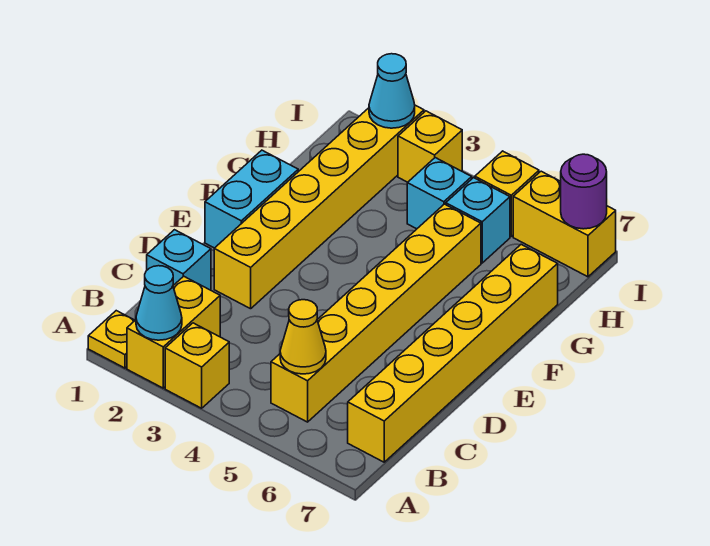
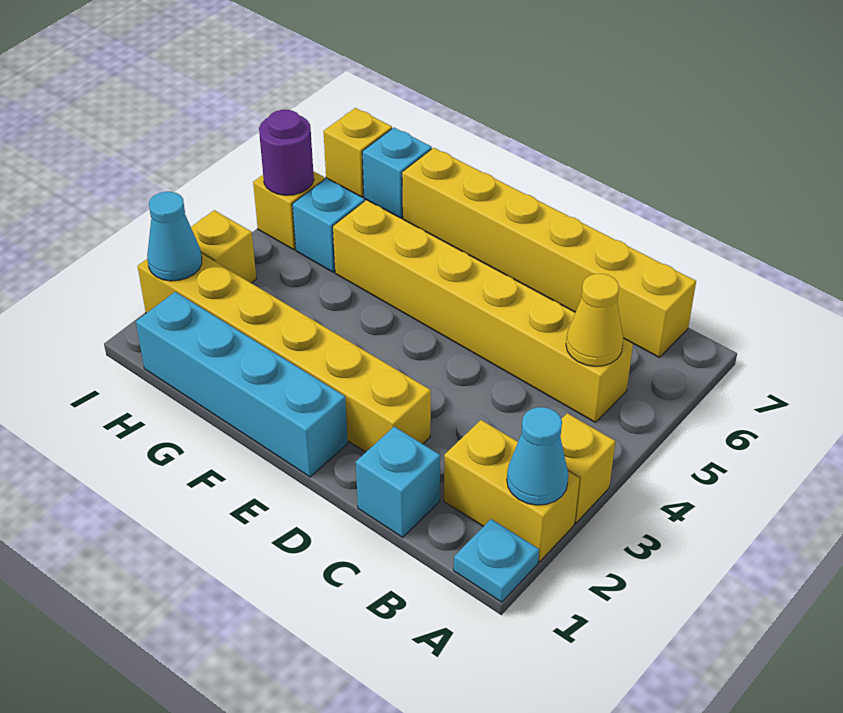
yellow plate A1 level 1 -> cyan plate A1 level 1
cyan brick E1:F1 level 1 -> cyan brick E1:H1 level 1
cyan brick H4 level 1 -> cyan brick H7 level 1
yellow brick I6:I7 level 1 -> yellow brick I7 level 1
purple round brick I7 level 2 -> purple round brick I5 level 2

